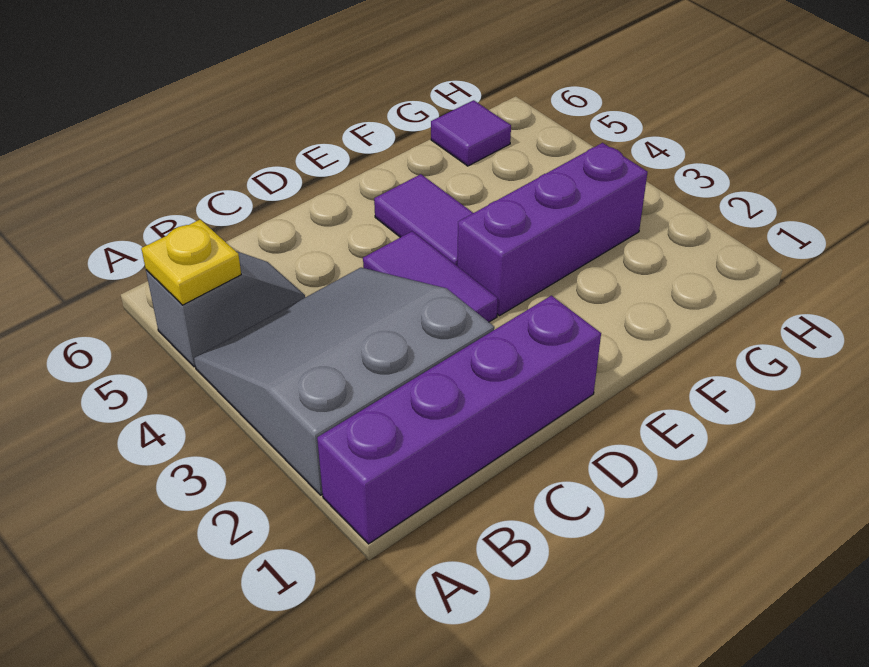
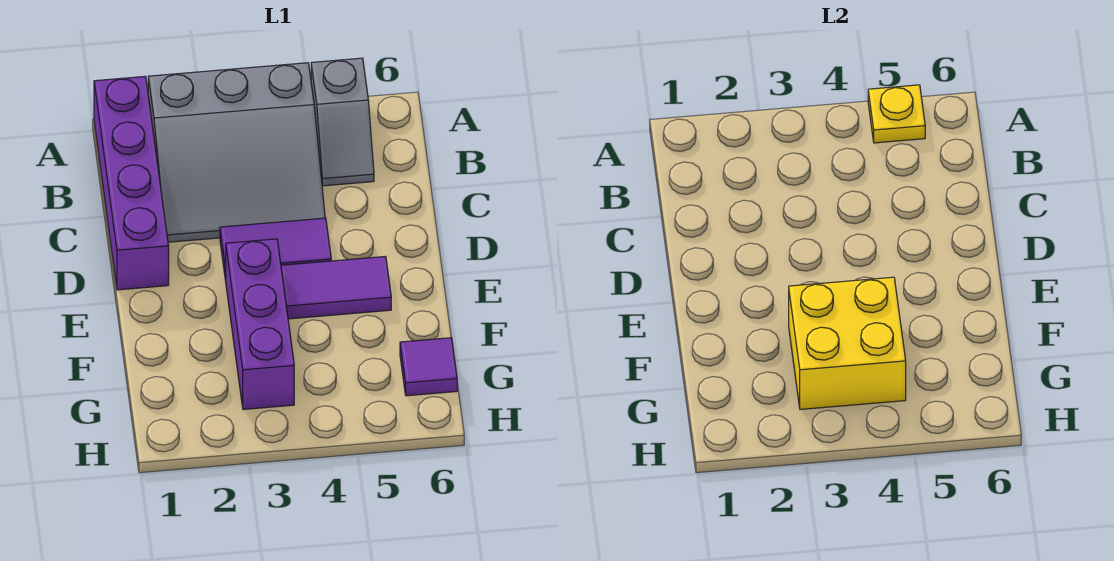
grey slope A2:C4 level 1 top 2 -> grey slope A2:C4 level 1 top A
none -> yellow brick F3:G4 level 2

